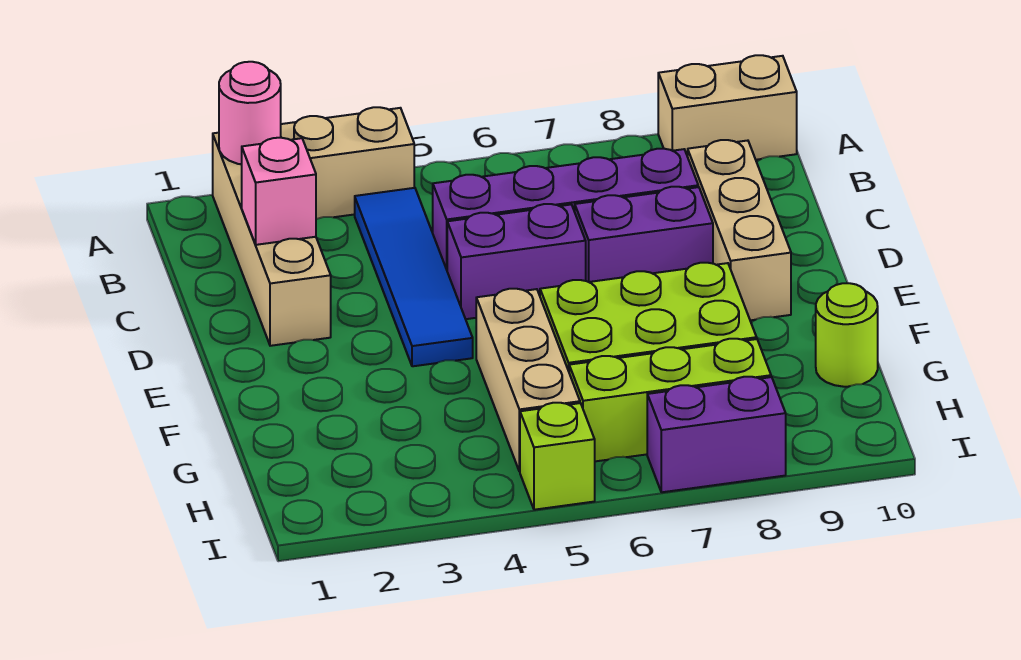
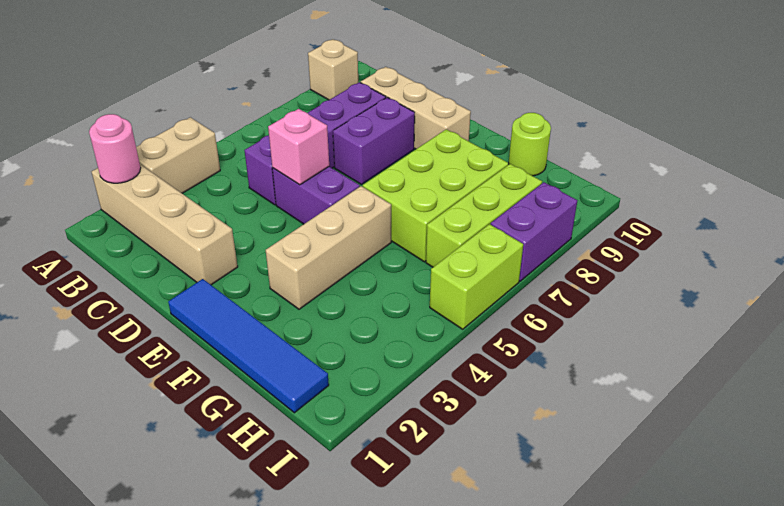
tan brick A9:A10 level 1 -> tan brick A9 level 1
blue tile B4:E4 level 1 -> blue tile E1:H1 level 1
pink brick C2 level 2 -> pink brick D5 level 2
purple brick D5:D6 level 1 -> purple brick D5:E5 level 1
tan brick F5:H5 level 1 -> tan brick F3:F5 level 1
lime brick I5 level 1 -> lime brick I5:I6 level 1

